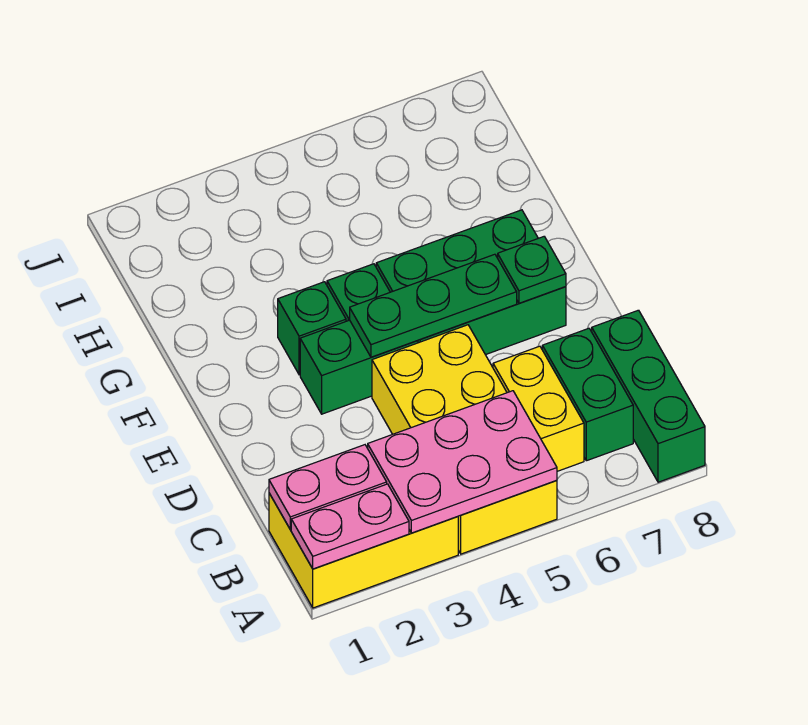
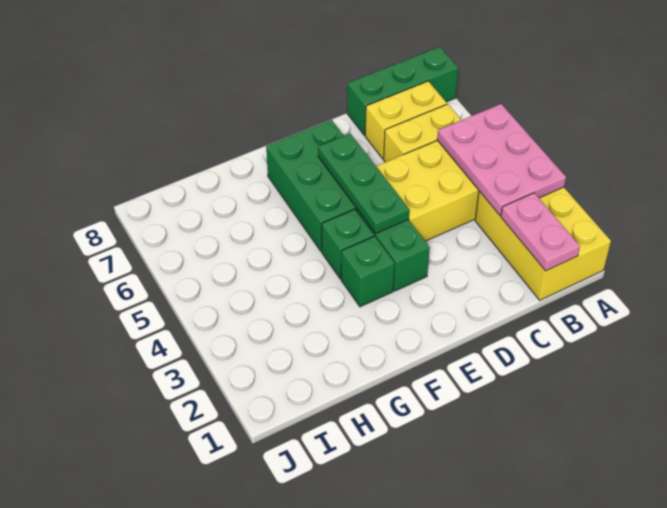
pink plate A1:A2 level 2 -> none
green brick B7:C7 level 1 -> yellow brick B7:C7 level 1
green plate E7 level 2 -> none

